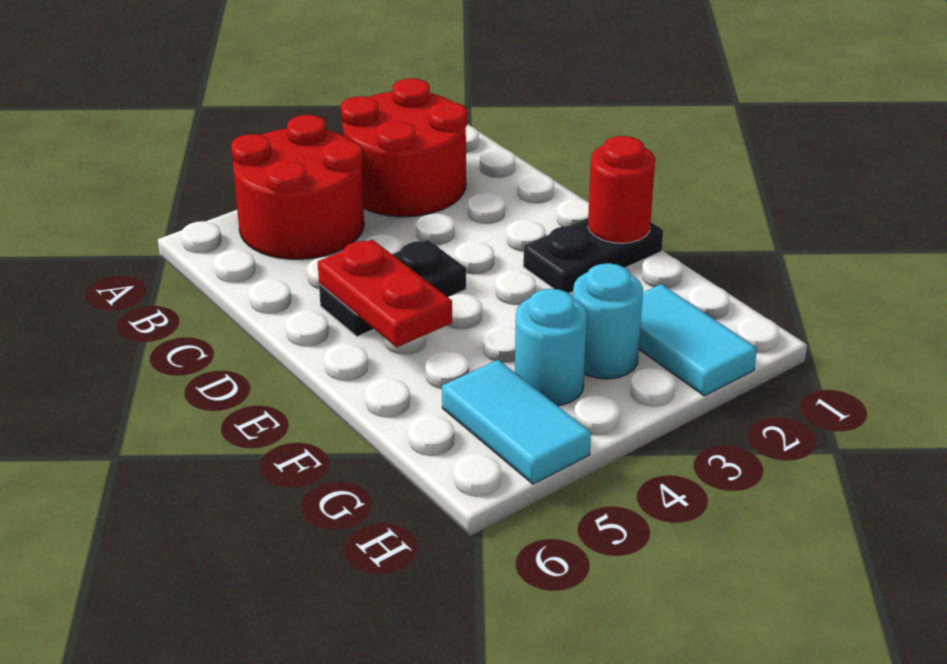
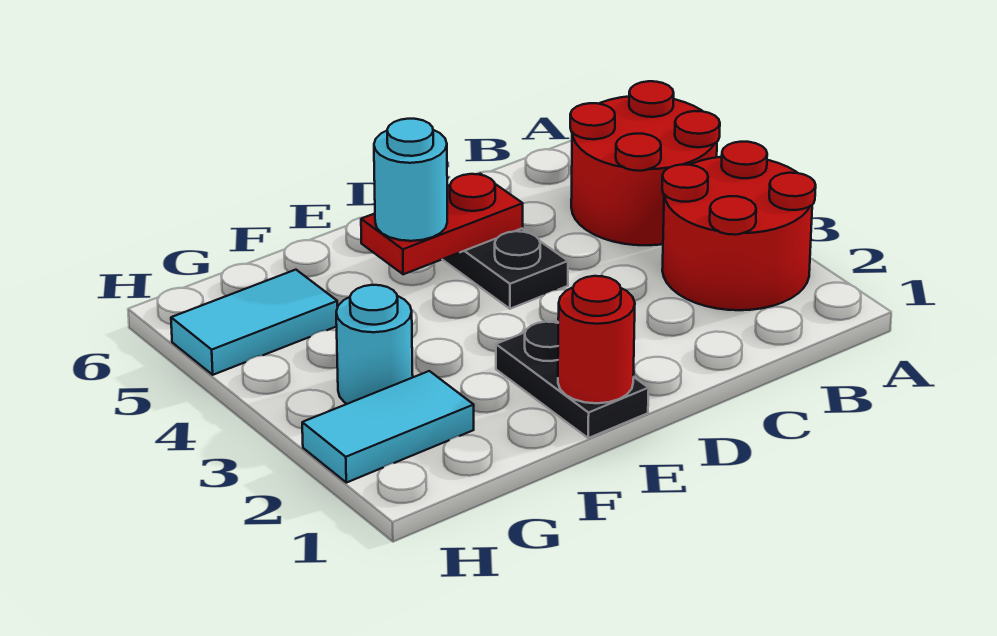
cyan round brick G4 level 1 -> cyan round brick E5 level 3

